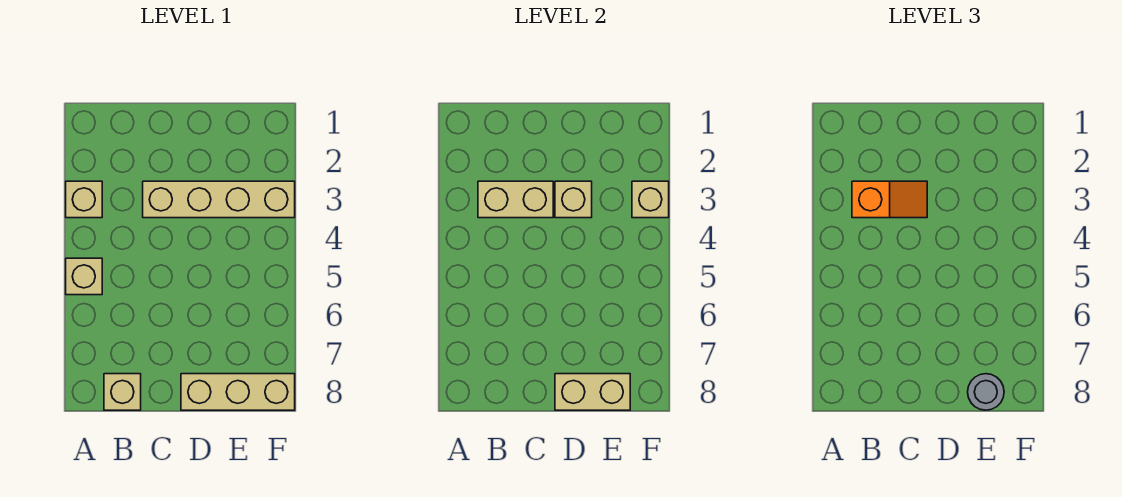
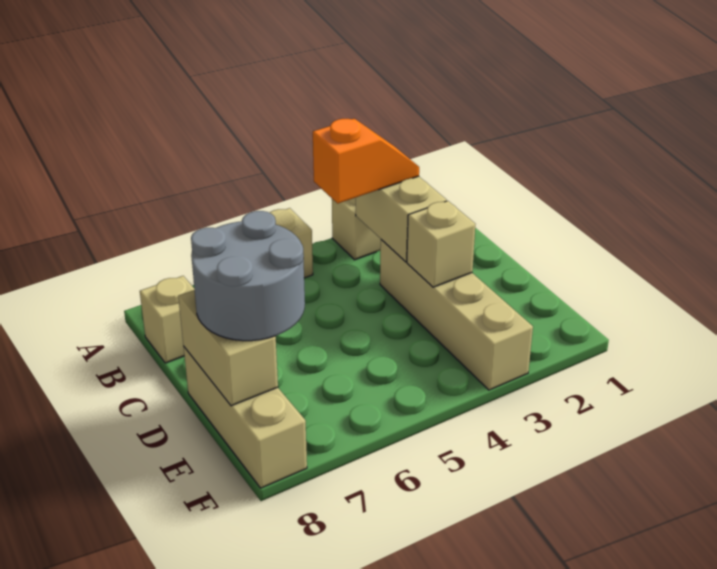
orange slope B3:C3 level 3 top B -> orange slope B3:B4 level 3 top 4
grey round brick E8 level 3 -> grey round brick D7:E8 level 3
tan brick F3 level 2 -> none

